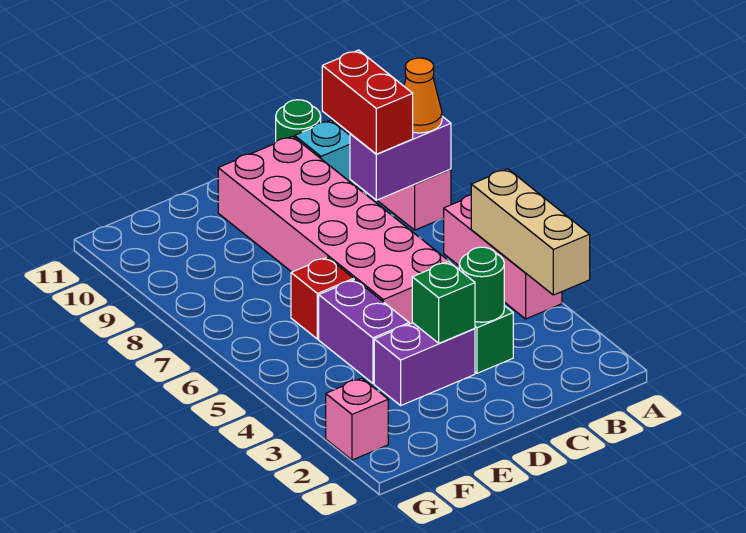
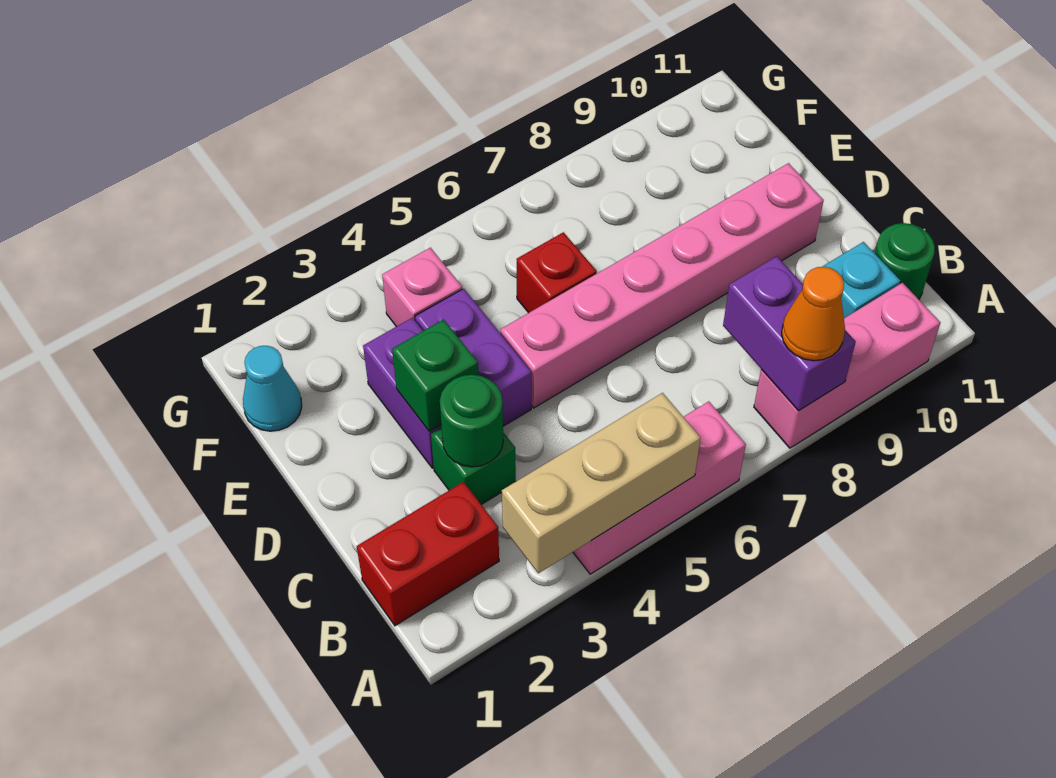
red brick B8:B9 level 3 -> red brick B1:B2 level 1
pink brick C5:D10 level 1 -> pink brick D5:D10 level 1
purple brick E4:E5 level 1 -> purple brick D4:E4 level 1
none -> cyan cone F1 level 1
pink brick G2 level 1 -> pink brick F4 level 1

